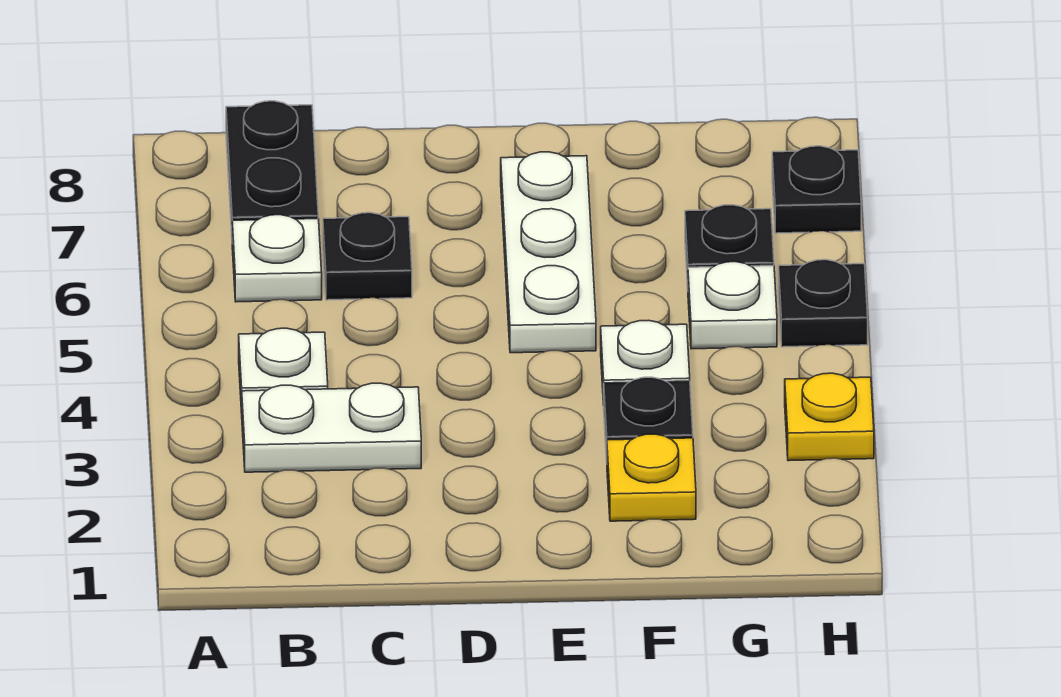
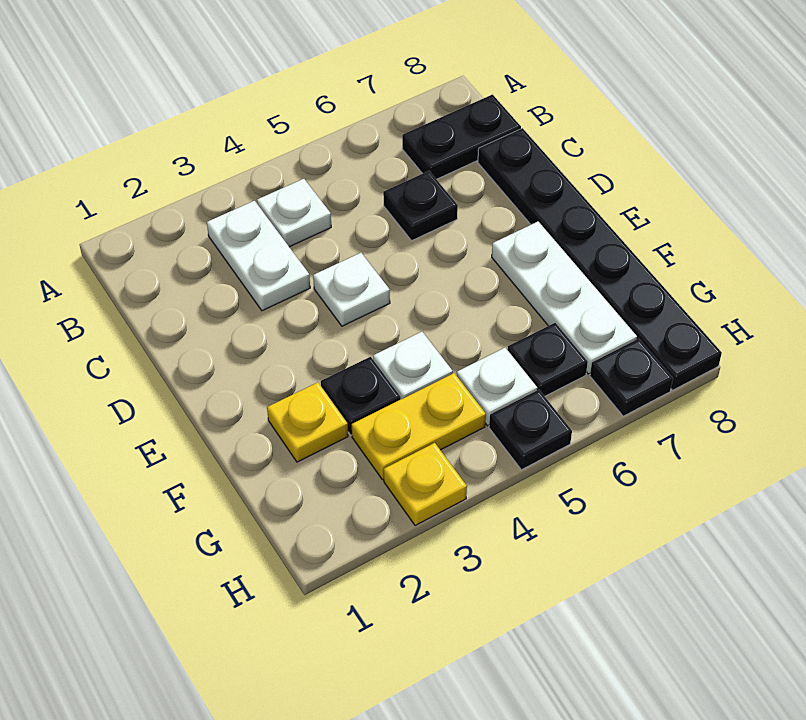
white plate B6 level 1 -> white plate D4 level 1
none -> black plate C8:H8 level 1
white plate E5:E7 level 1 -> white plate E7:G7 level 1
none -> yellow plate G3:G4 level 1

